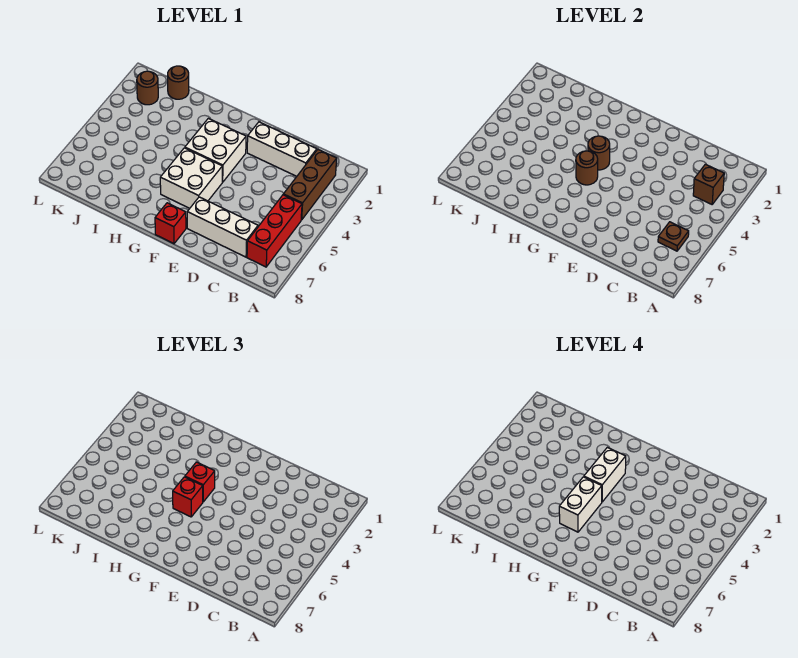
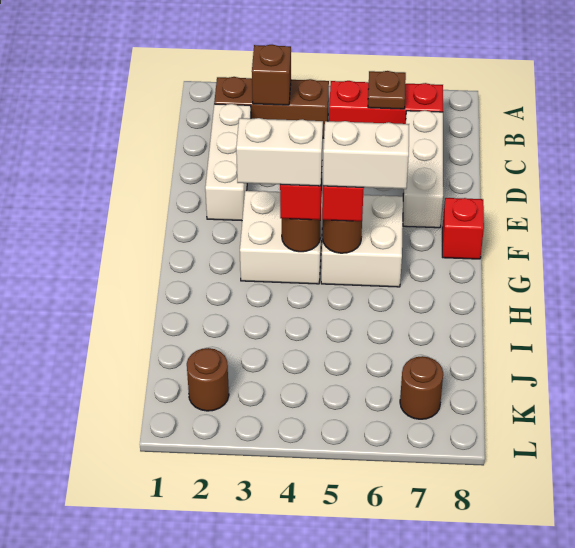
brown round brick J1 level 1 -> brown round brick K7 level 1

